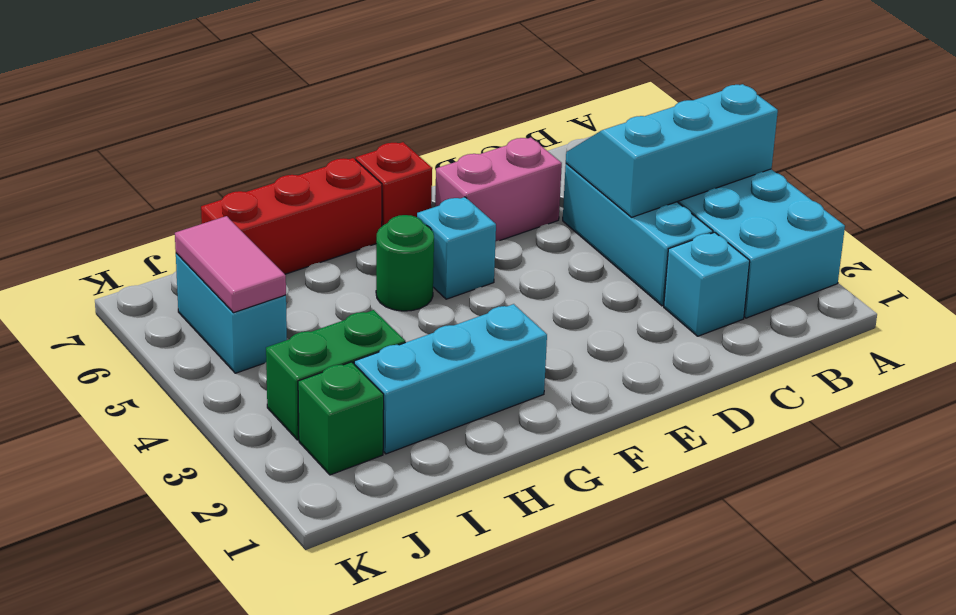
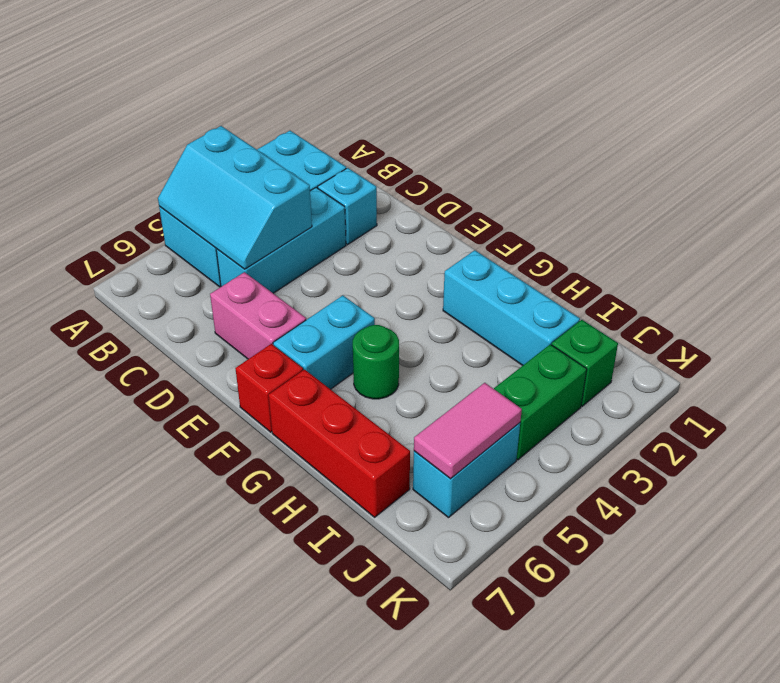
cyan brick F5 level 1 -> cyan brick F5:F6 level 1
green brick I3:J3 level 1 -> green brick J3:J4 level 1

